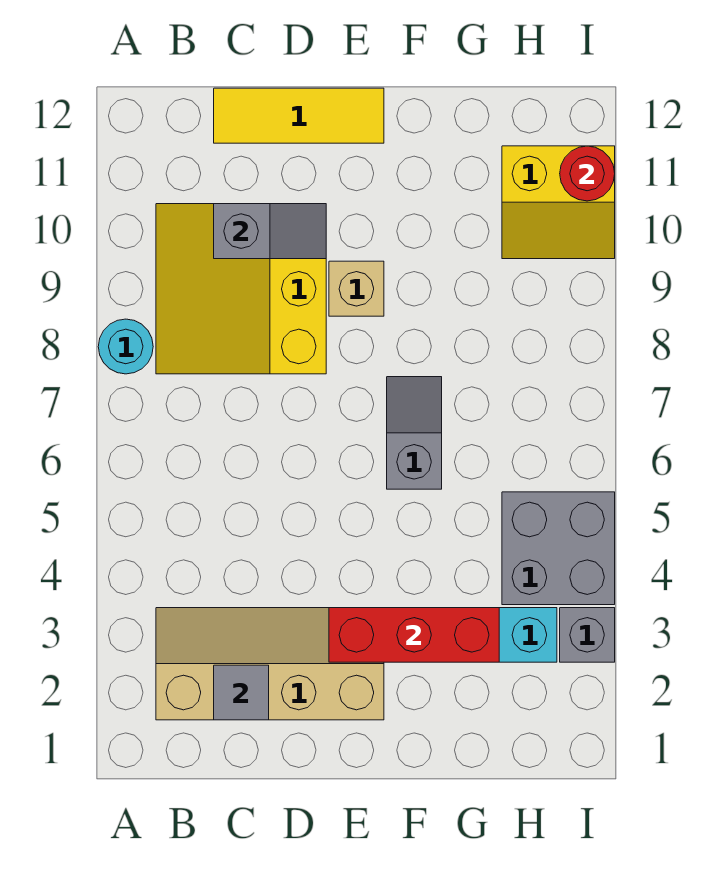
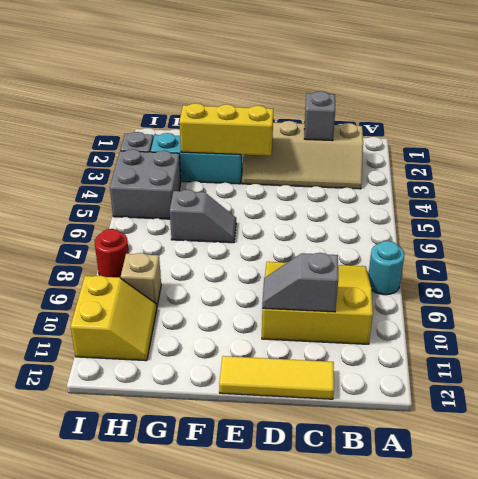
yellow slope B8:D10 level 1 top D -> yellow slope B8:D10 level 1 top 10
grey tile C2 level 2 -> grey brick C2 level 2
red brick E3:G3 level 2 -> yellow brick E3:G3 level 2
tan brick E9 level 1 -> tan brick H9 level 1
grey slope F6:F7 level 1 top 6 -> grey slope F6:G6 level 1 top G
yellow slope H10:I11 level 1 top 11 -> yellow slope H10:I11 level 1 top I
red round brick I11 level 2 -> red round brick I8 level 1

